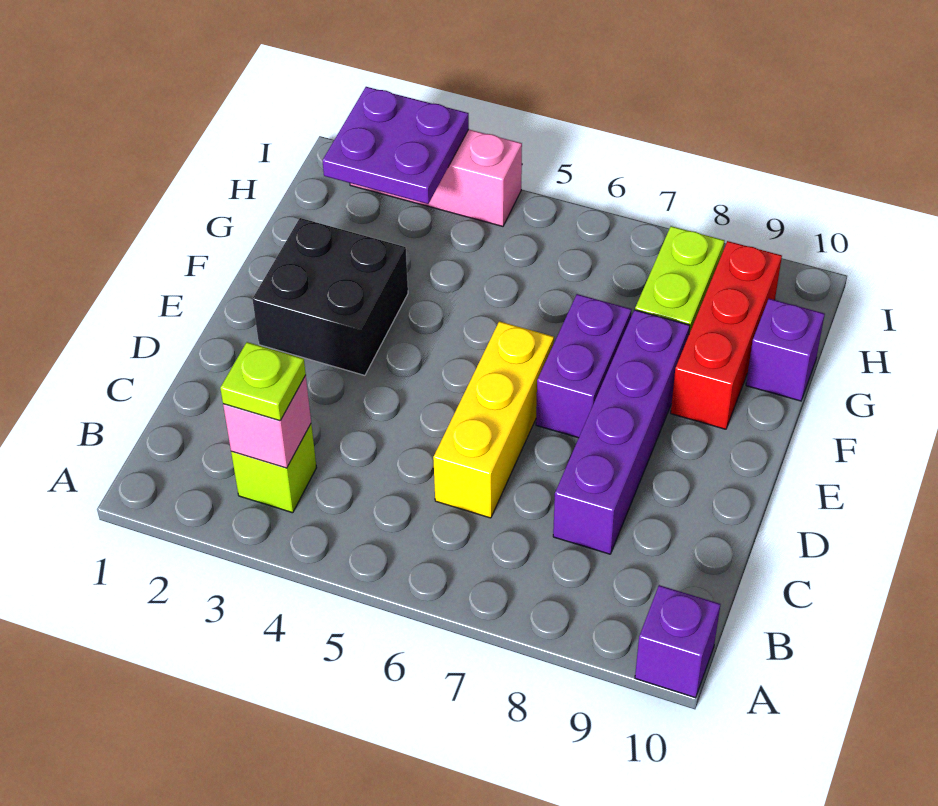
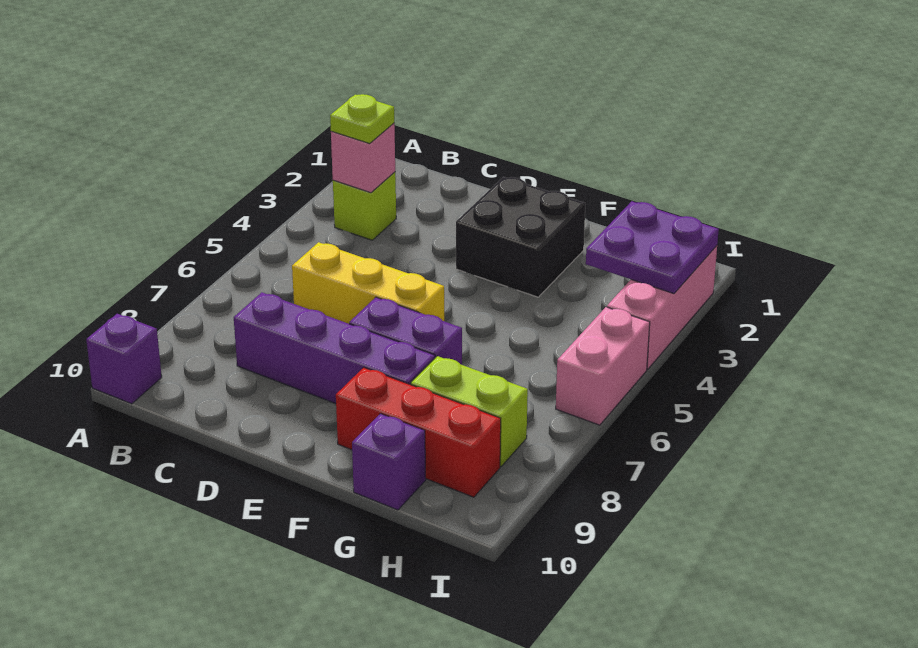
none -> pink brick I5:I6 level 1

